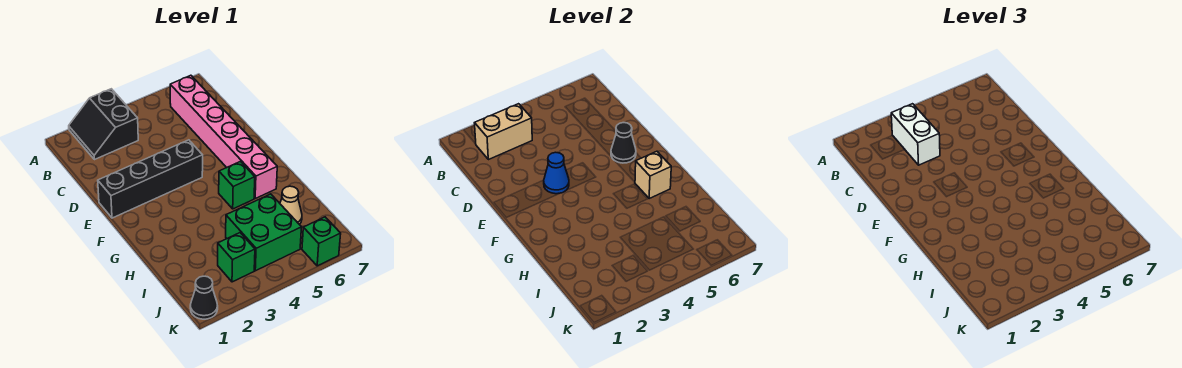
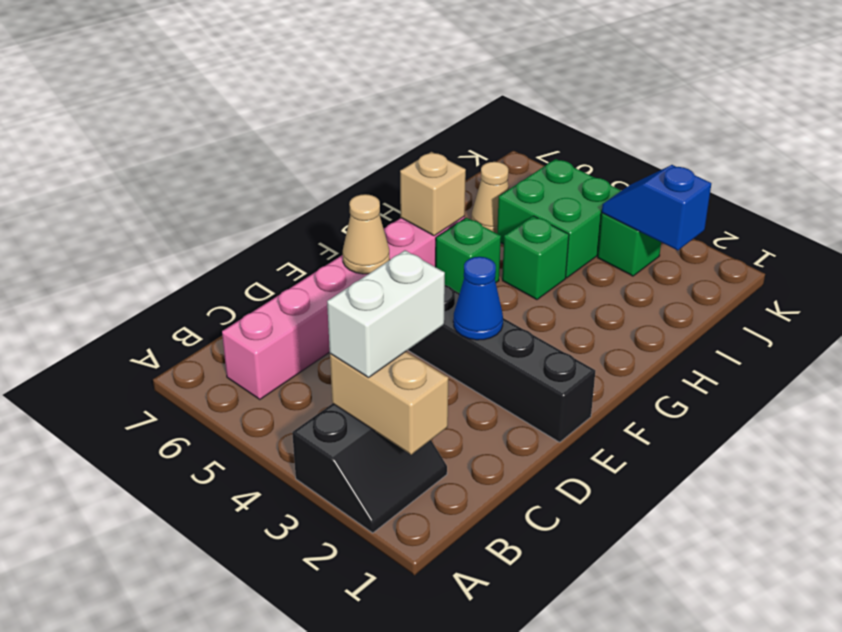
black cone E6 level 2 -> tan cone E6 level 2
none -> blue slope J2:J3 level 2 top 2
black cone K1 level 1 -> none
green brick K6 level 1 -> green brick H4 level 1

